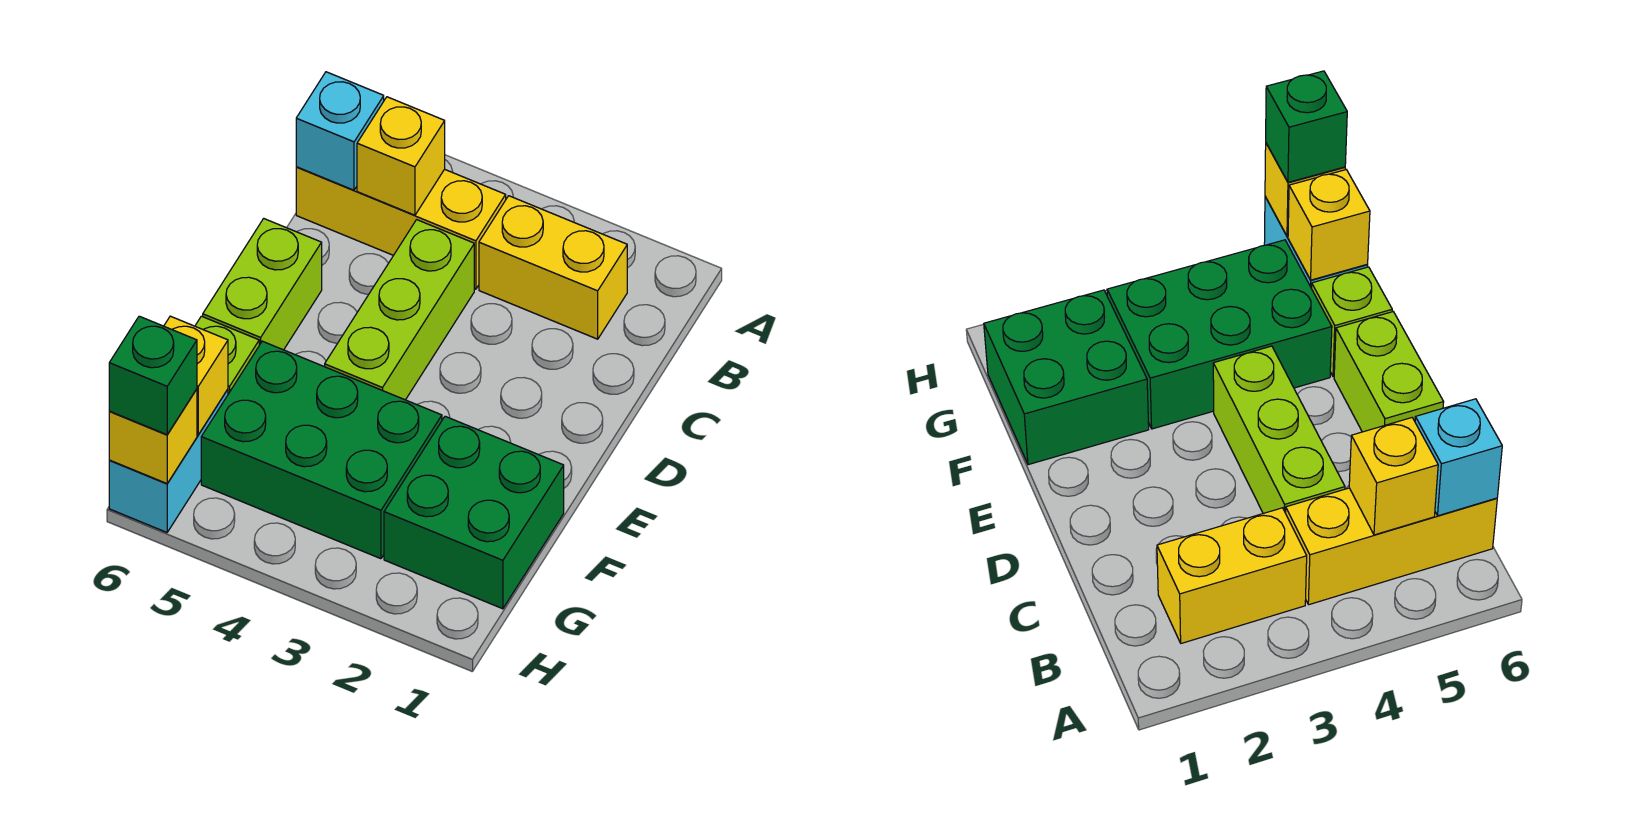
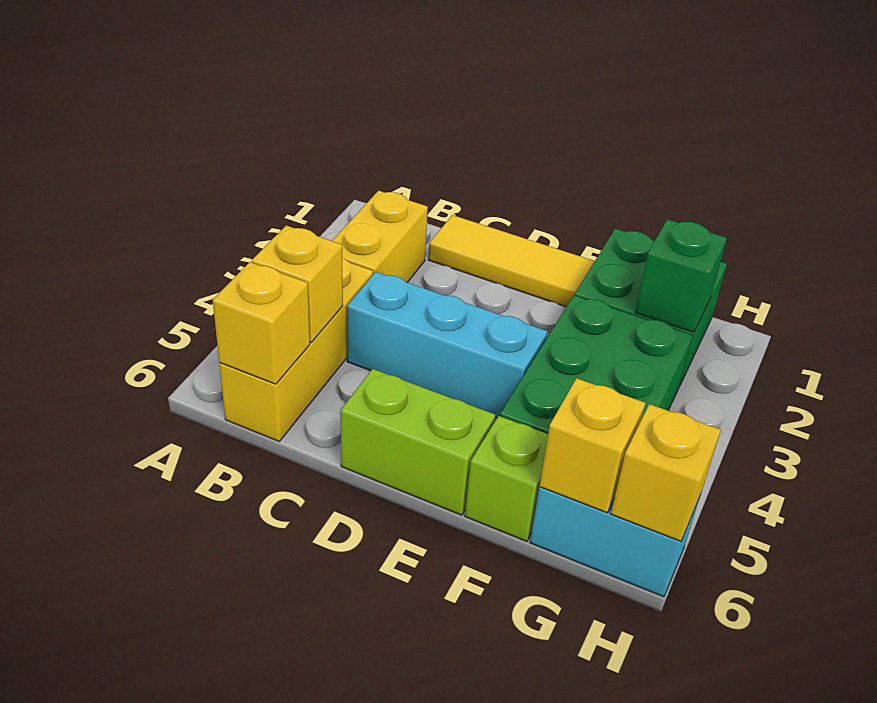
cyan brick B6 level 2 -> yellow brick B6 level 2
none -> yellow tile C1:E1 level 1
lime brick C4:E4 level 1 -> cyan brick C4:E4 level 1
green brick H6 level 3 -> green brick G2 level 2

